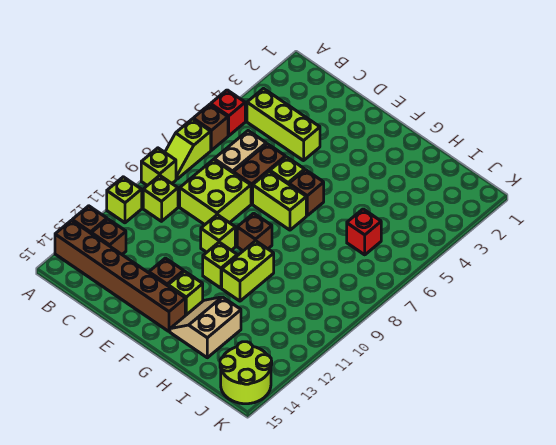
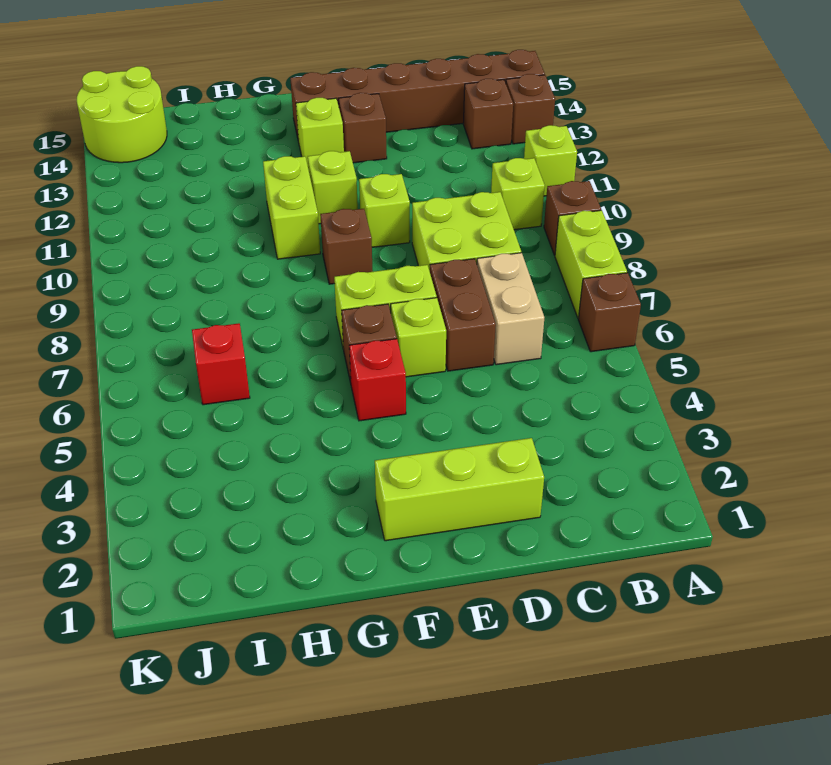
red brick A5 level 1 -> red brick F5 level 1
lime slope A7:A8 level 1 top 7 -> lime brick A7:A8 level 1
lime brick A9 level 1 -> brown brick A9 level 1
lime brick B4:D4 level 1 -> lime brick D2:F2 level 1
tan slope G13:H14 level 1 top H -> none

